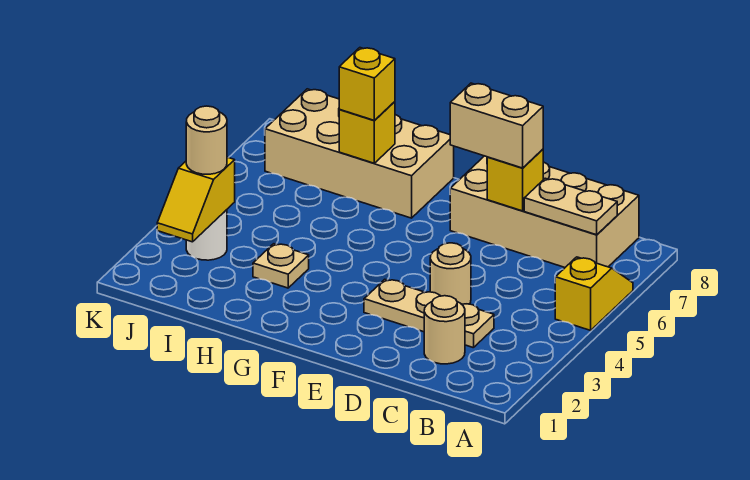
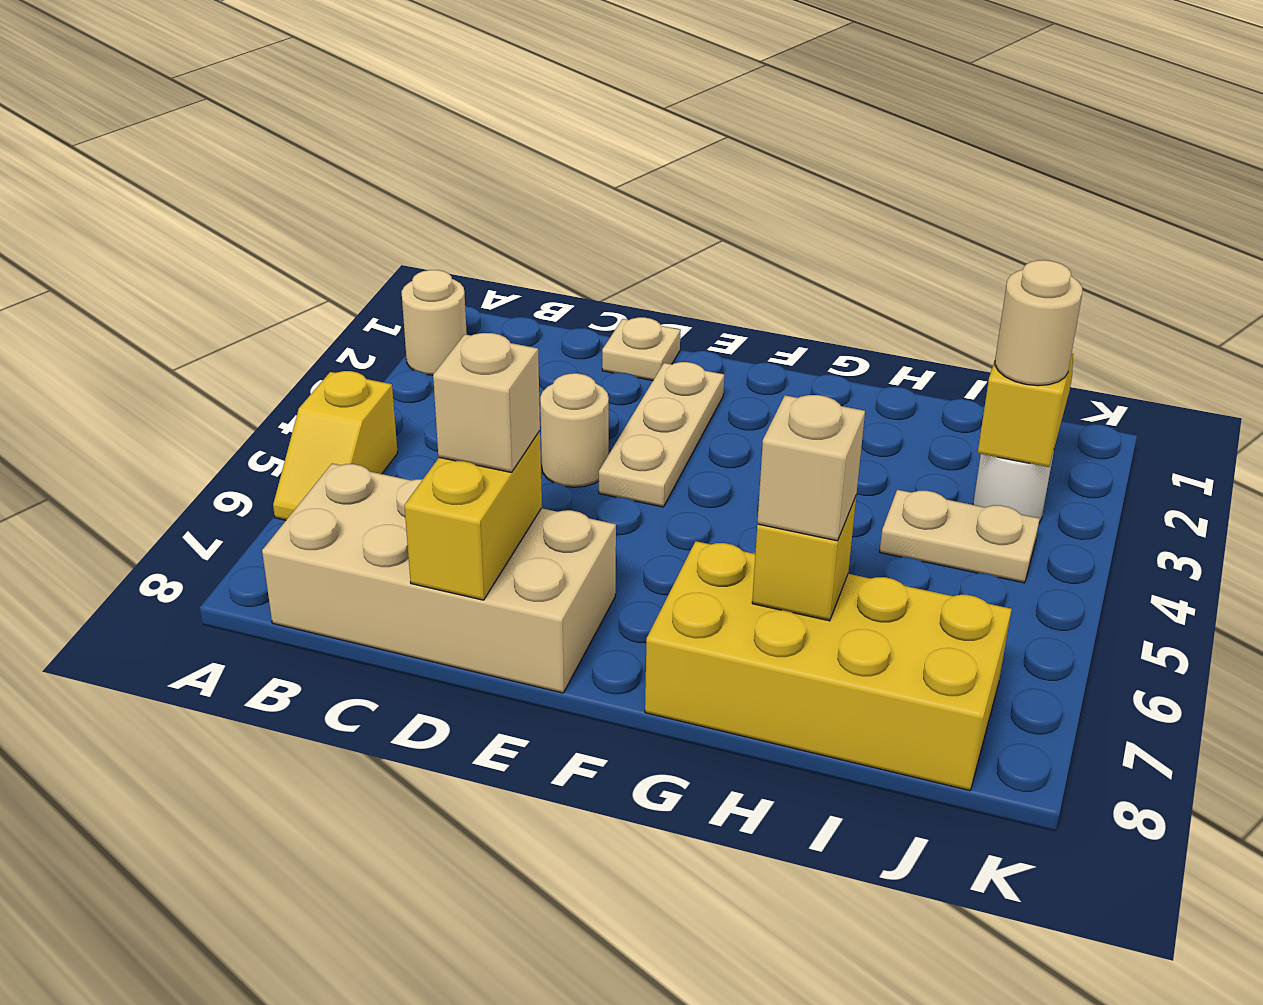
tan plate B7:C7 level 2 -> tan plate I4:J4 level 1
tan round brick C2 level 1 -> tan round brick A2 level 1
tan plate C3:E3 level 1 -> tan plate E2:E4 level 1
yellow brick D7 level 2 -> yellow brick D7:D8 level 2
tan brick D7:E7 level 3 -> tan brick D7 level 3
tan brick G7:J8 level 1 -> yellow brick G7:J8 level 1
tan plate H3 level 1 -> tan plate D1 level 1
yellow brick H7 level 3 -> tan brick H7 level 3

